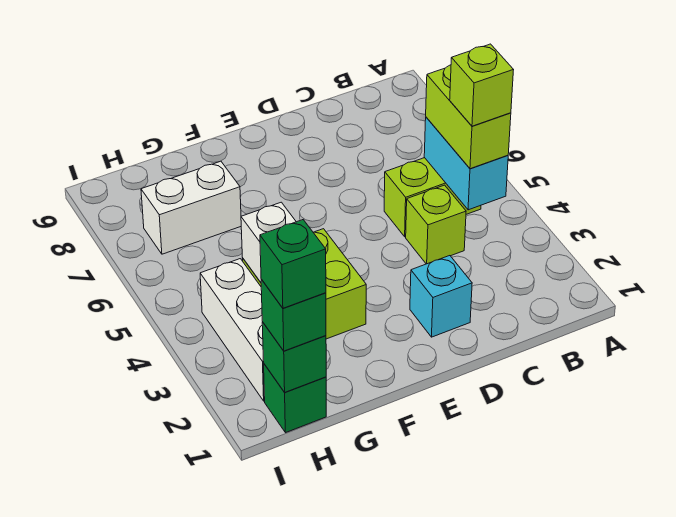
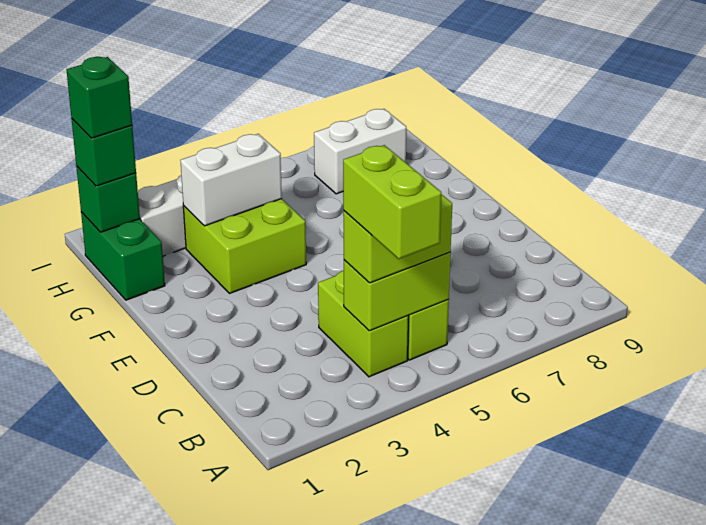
cyan brick B4:B5 level 2 -> lime brick B4:B5 level 2
lime brick B4 level 4 -> lime brick A4:B4 level 4
lime brick C4 level 1 -> lime brick B4:C4 level 1
cyan brick D2 level 1 -> none
white brick G7:H7 level 1 -> white brick H7:H8 level 1
green brick H1 level 1 -> green brick G1:H1 level 1

